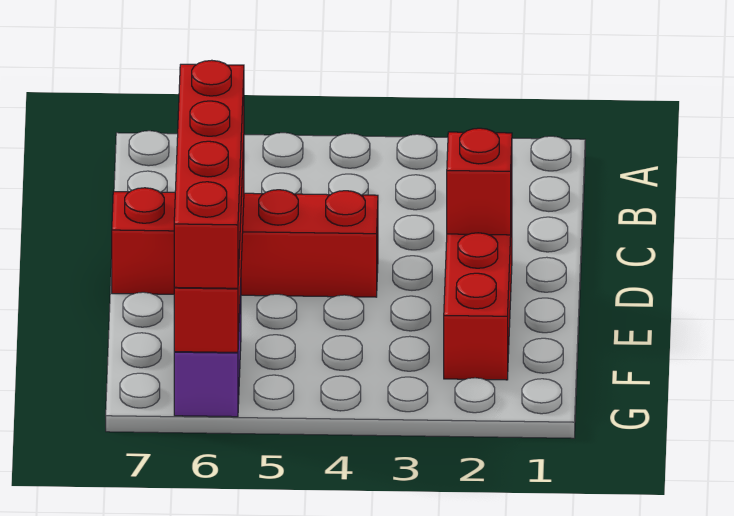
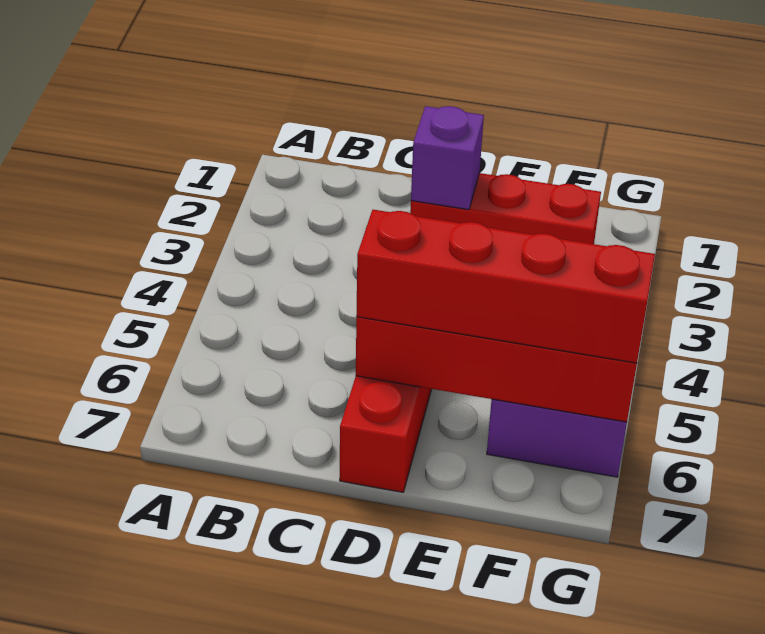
red brick D2 level 2 -> purple brick D2 level 2

